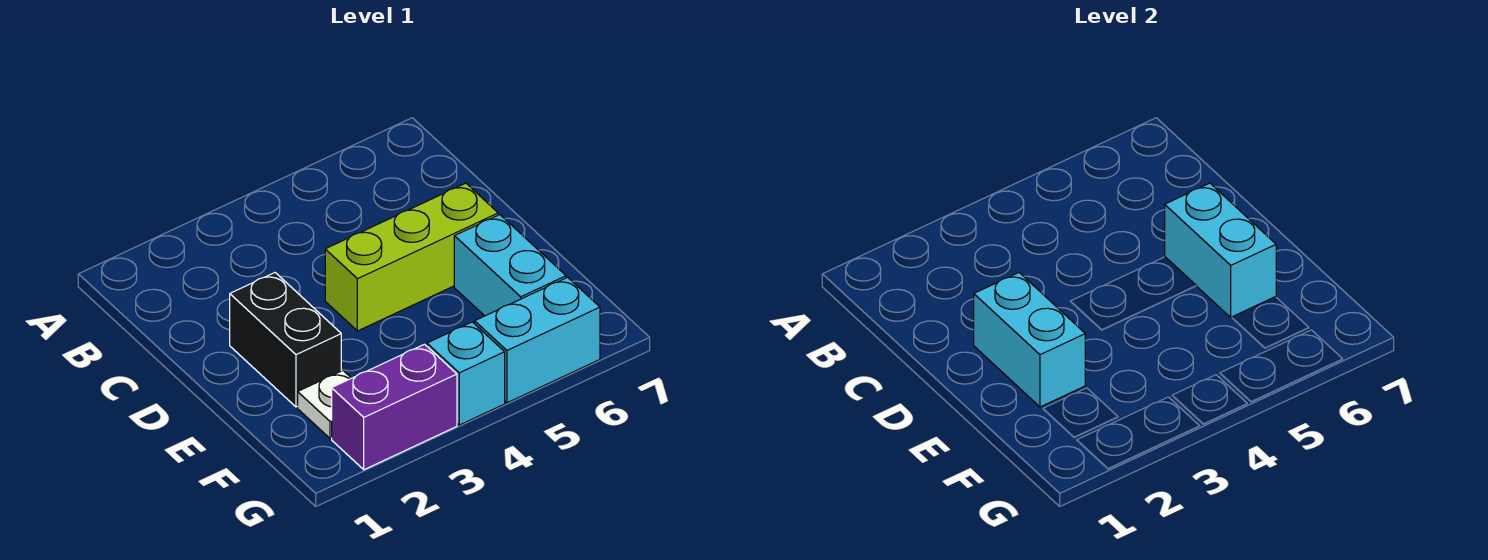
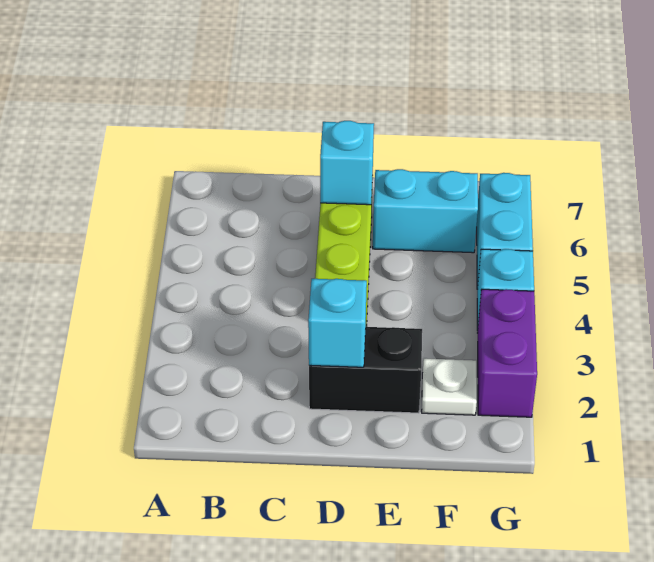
cyan brick D2:E2 level 2 -> cyan brick D2 level 2
cyan brick D6:E6 level 2 -> cyan brick D6 level 2

